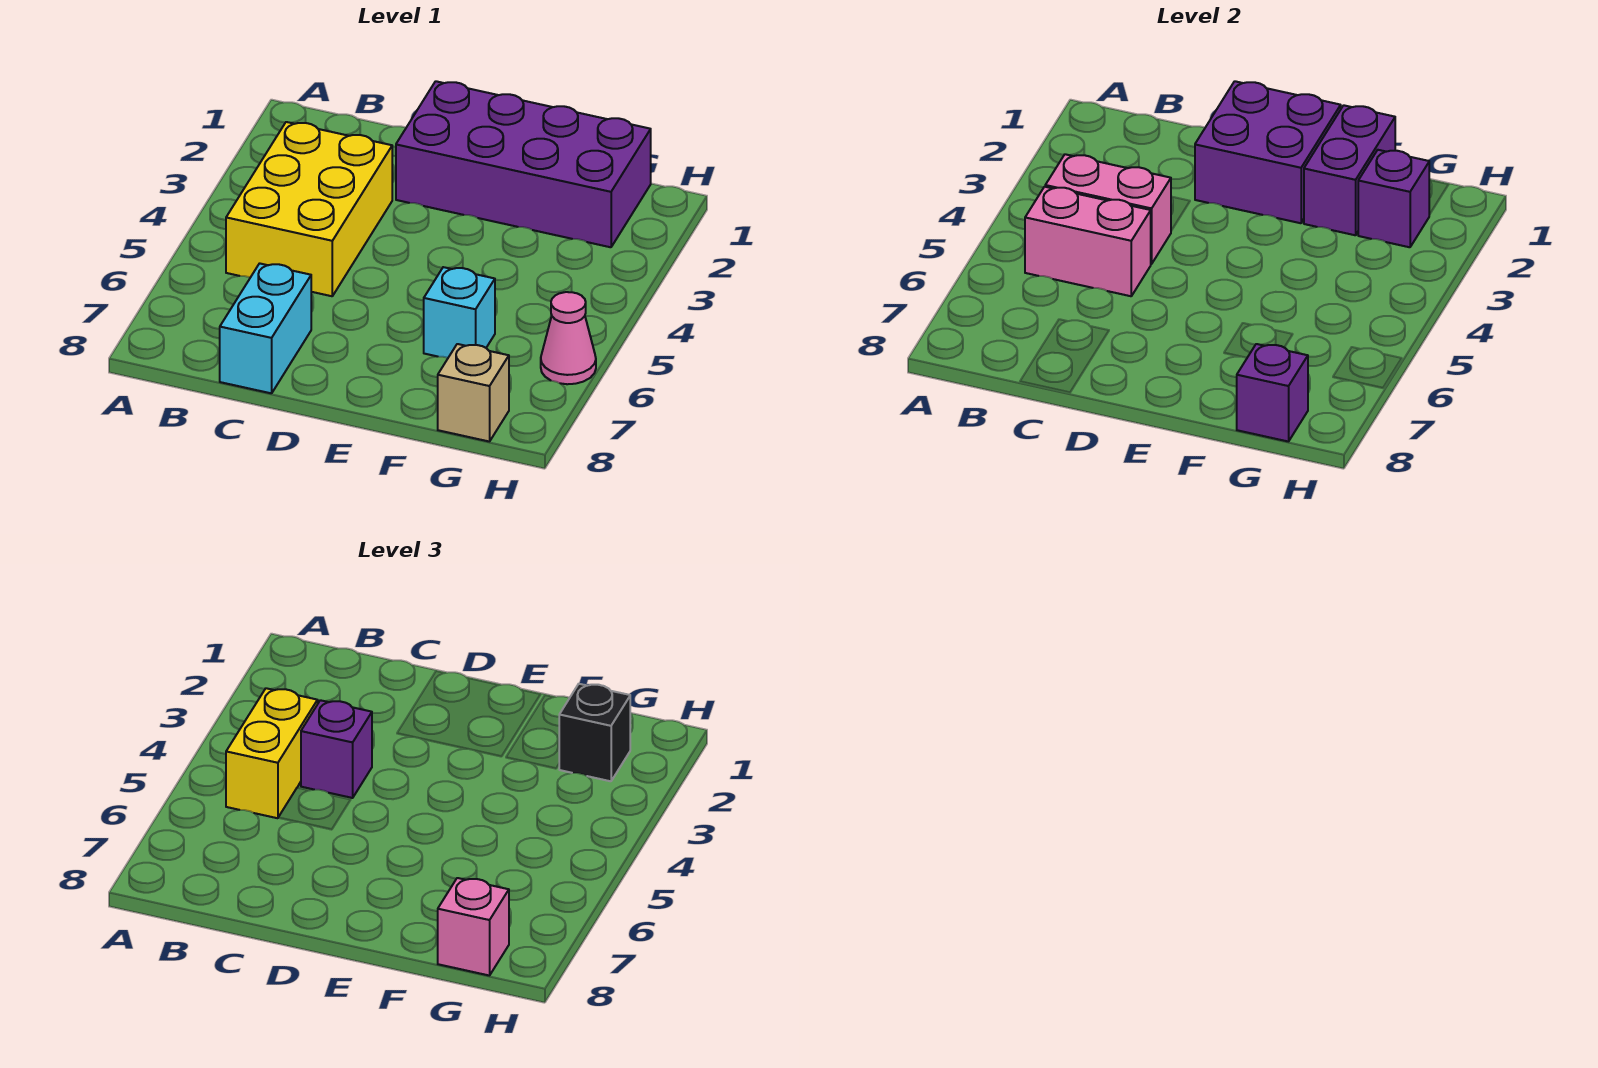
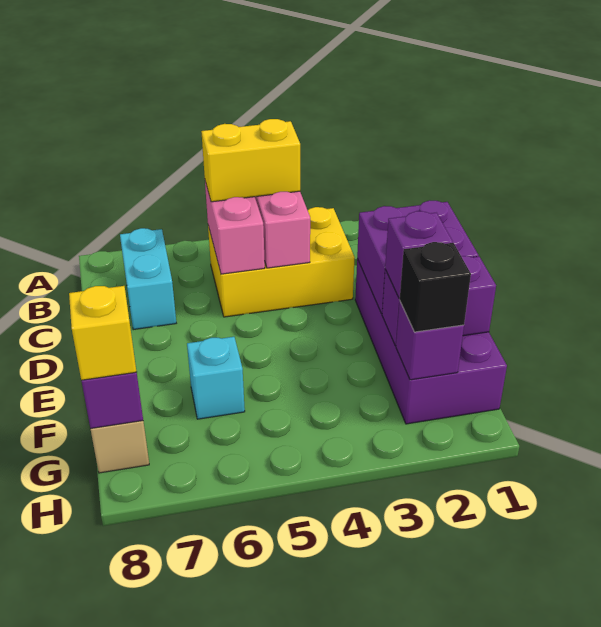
purple brick C4 level 3 -> purple brick F2 level 3
cyan brick C7:C8 level 1 -> cyan brick B7:C7 level 1
pink brick G8 level 3 -> yellow brick G8 level 3
pink cone H6 level 1 -> none

